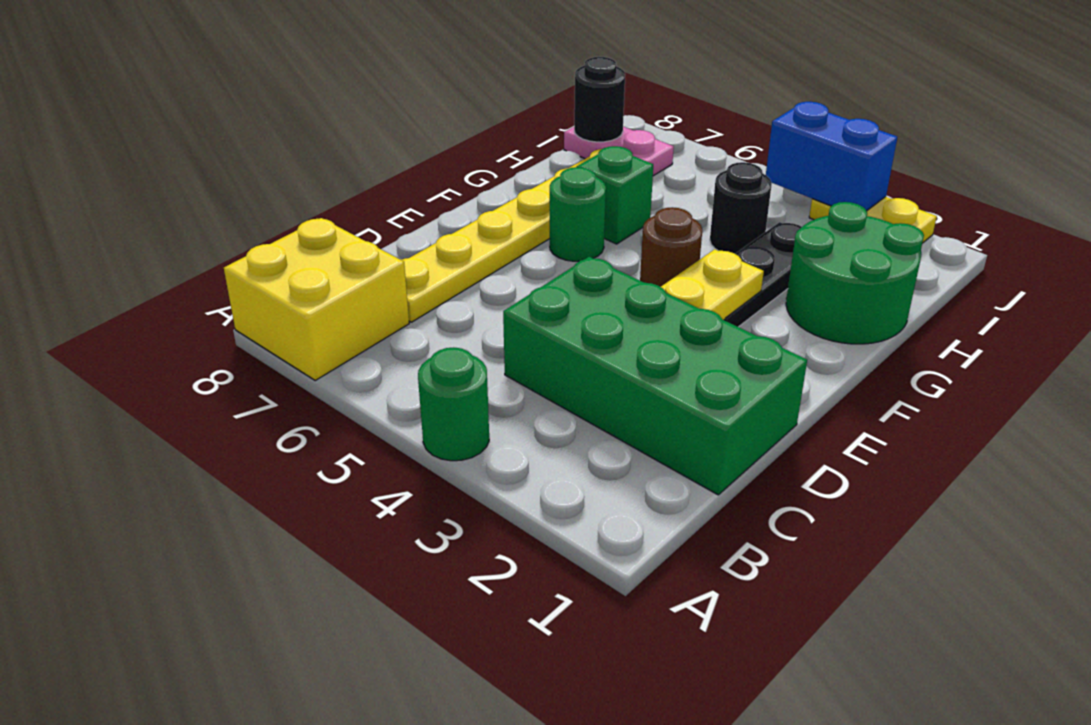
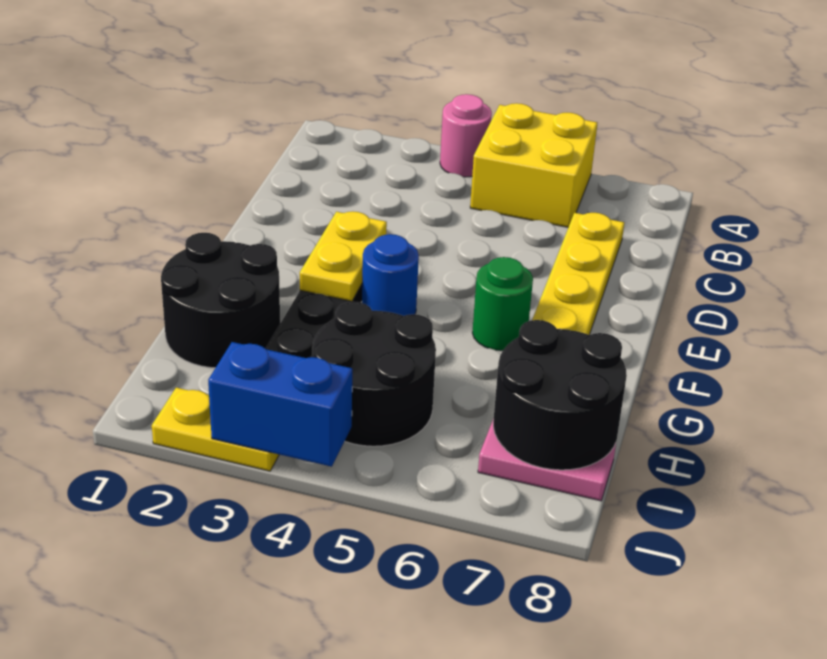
green round brick A4 level 1 -> pink round brick A4 level 1
yellow brick A7:B8 level 1 -> yellow brick A5:B6 level 1
green brick C1:D4 level 1 -> none
brown round brick F4 level 1 -> blue round brick F4 level 1
green round brick G1:H2 level 1 -> black round brick G1:H2 level 1
green brick G6 level 1 -> none
black round brick H4 level 1 -> black round brick H4:I5 level 1
black round brick I8 level 2 -> black round brick H7:I8 level 2

